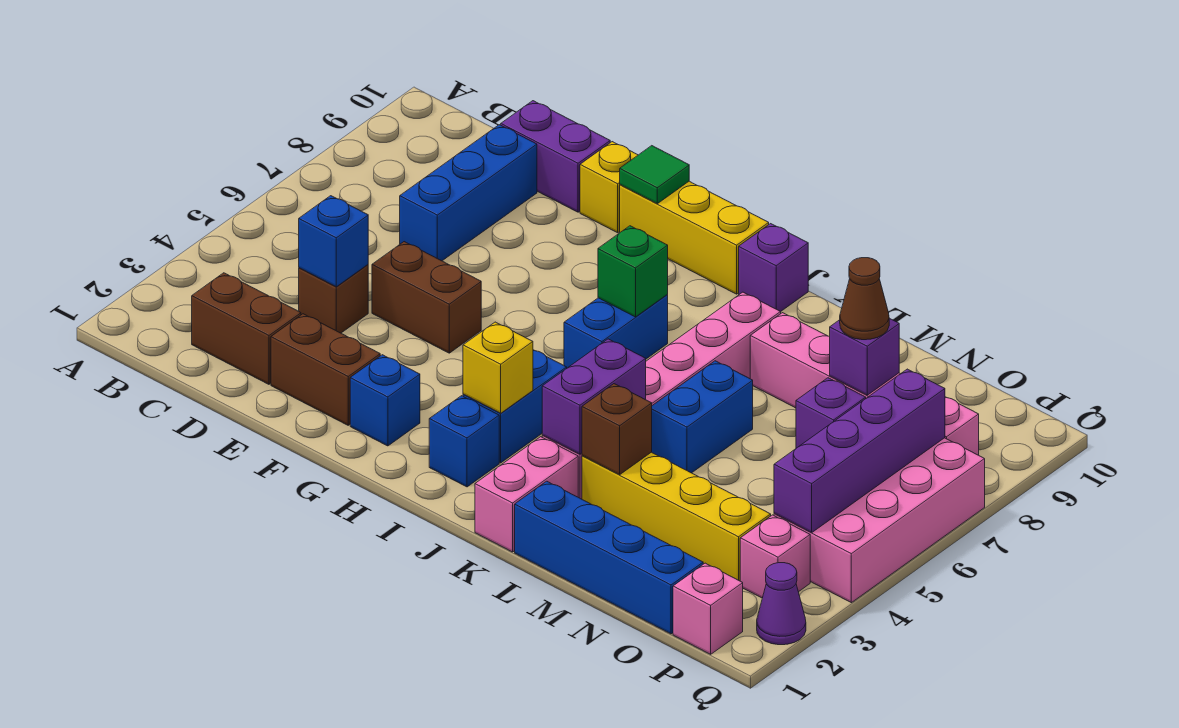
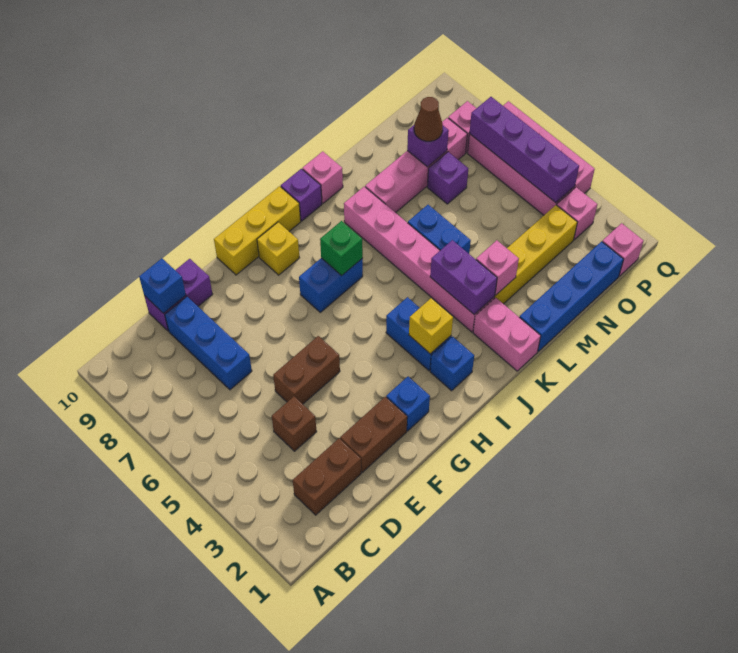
blue brick D4 level 2 -> blue brick D10 level 2
yellow brick F10 level 1 -> yellow brick H9 level 1
green tile G10 level 2 -> none
blue brick I6:I7 level 1 -> blue brick H7:I7 level 1
none -> pink brick K10 level 1
brown brick L3 level 2 -> pink brick L3 level 2
purple cone Q2 level 1 -> none

